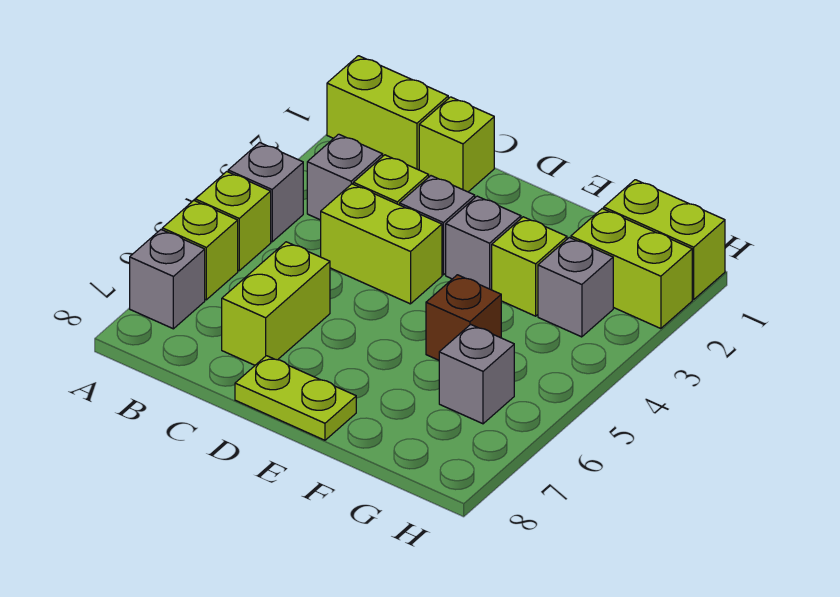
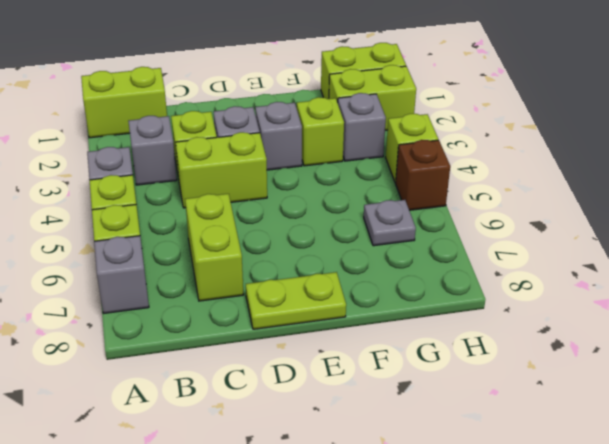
lime brick C1 level 1 -> lime brick H4 level 1
brown brick F5 level 1 -> brown brick H5 level 1
grey brick G6 level 1 -> grey plate G6 level 1

